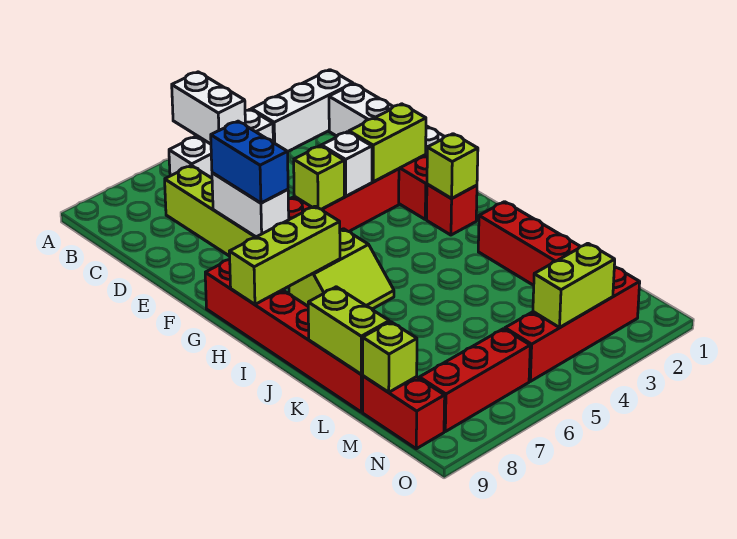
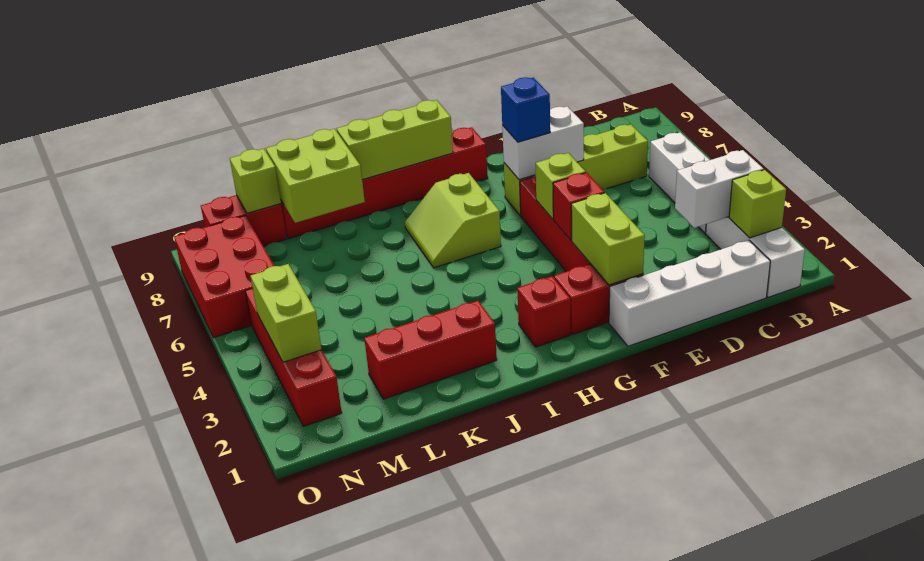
white brick A5:B5 level 2 -> white brick B3:C3 level 2
blue brick E7:F7 level 3 -> blue brick F7 level 3
white brick F4 level 2 -> red brick F4 level 2
lime brick H2 level 2 -> lime brick B2 level 2
lime brick H7:H9 level 2 -> lime brick H9:J9 level 2
lime brick K9:L9 level 2 -> lime brick K8:L9 level 2
red brick N6:N8 level 1 -> red brick N6:O8 level 1

